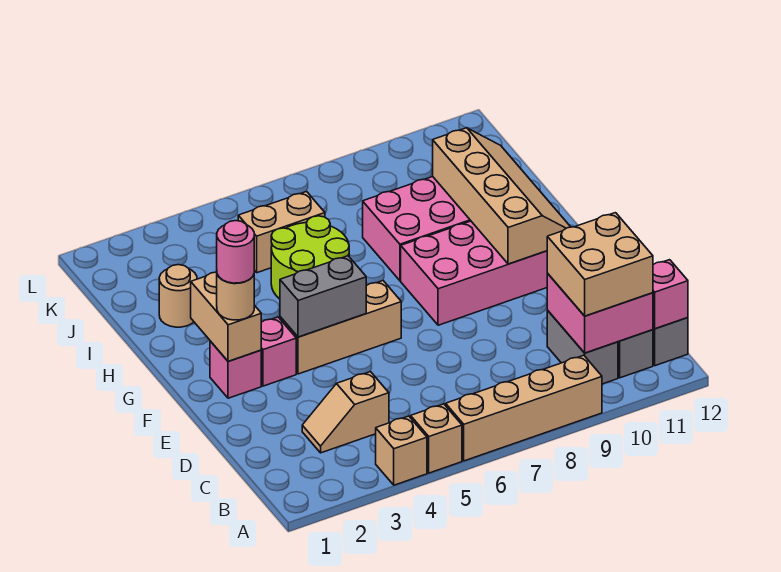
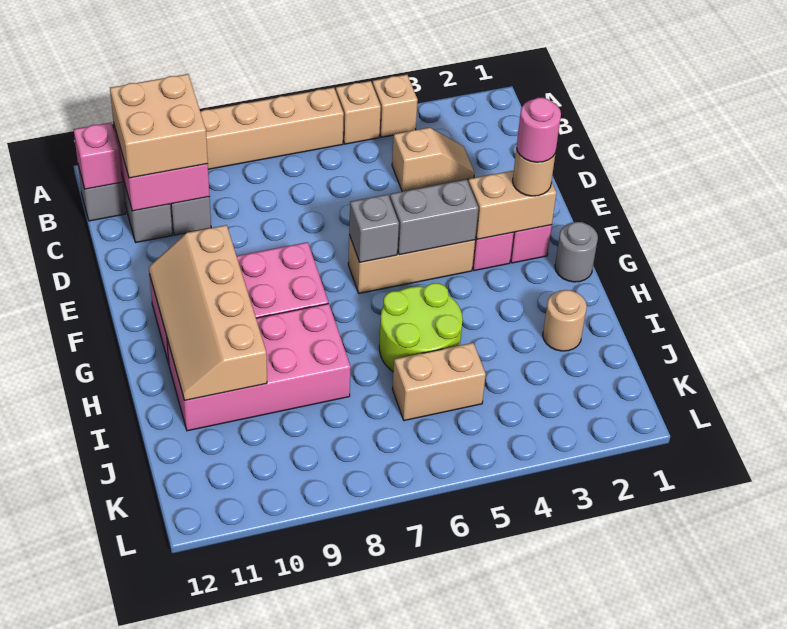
tan brick F2:G2 level 2 -> tan brick F2:F3 level 2
none -> grey brick F6 level 2
none -> grey round brick G1 level 1

